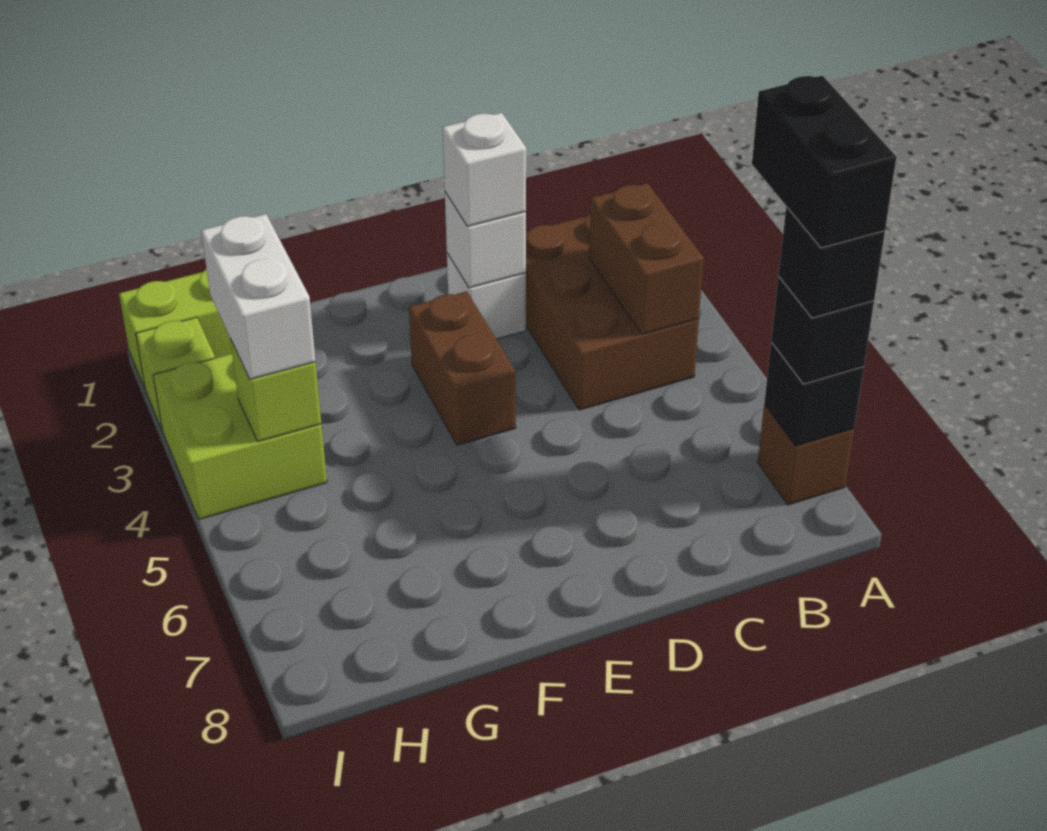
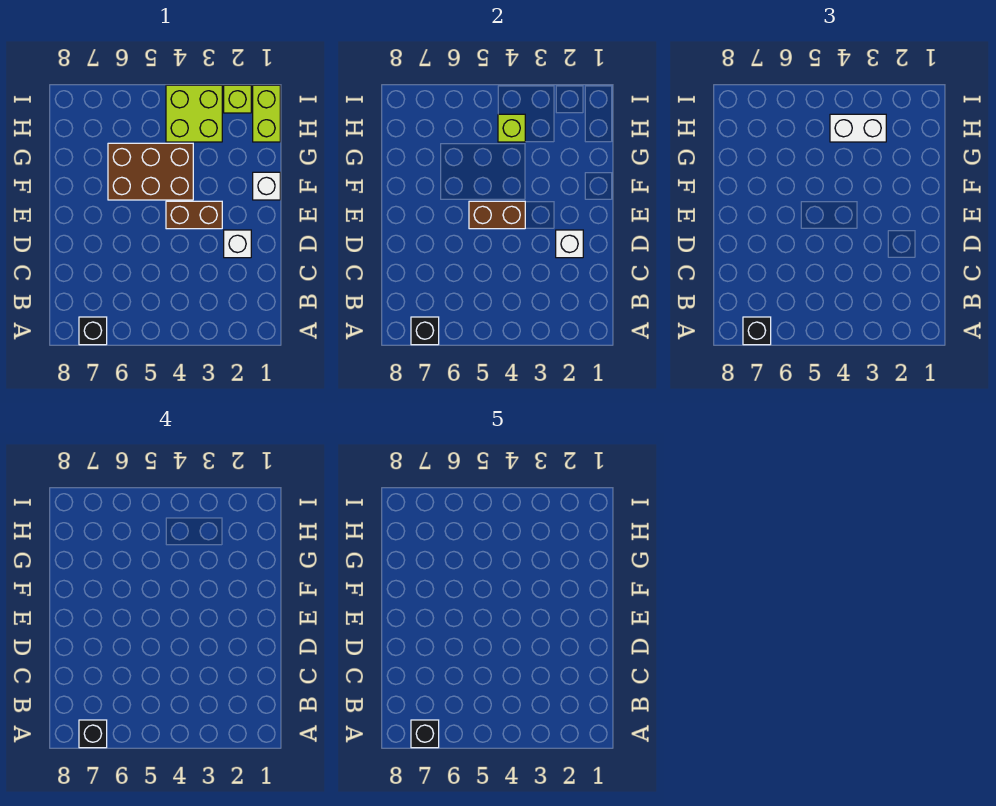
black brick A6:A7 level 5 -> black brick A7 level 5
brown brick A7 level 1 -> black brick A7 level 1
brown brick B2:C4 level 1 -> brown brick F4:G6 level 1
brown brick B3:B4 level 2 -> brown brick E4:E5 level 2
white brick D2 level 3 -> white brick F1 level 1

